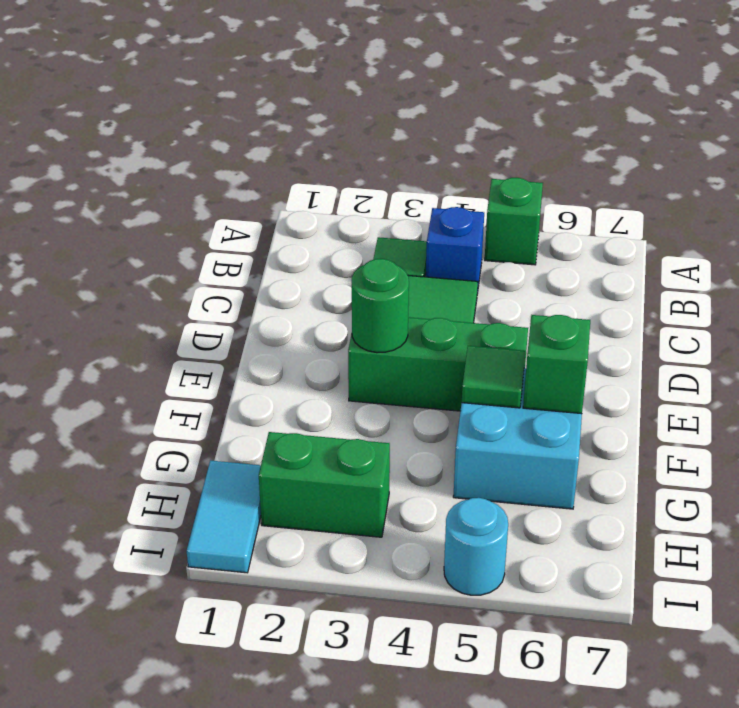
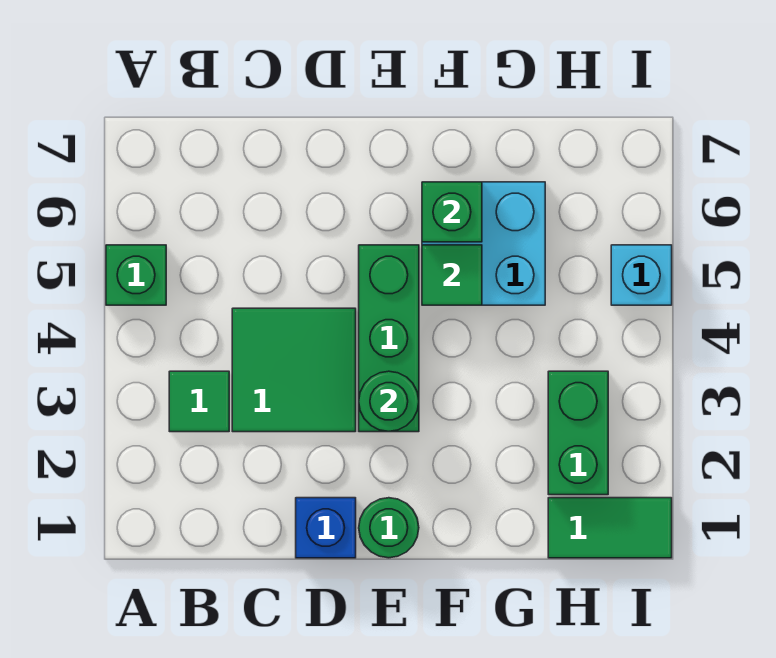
blue brick B4 level 1 -> blue brick D1 level 1
none -> green round brick E1 level 1
cyan tile H1:I1 level 1 -> green tile H1:I1 level 1
cyan round brick I5 level 1 -> cyan brick I5 level 1

